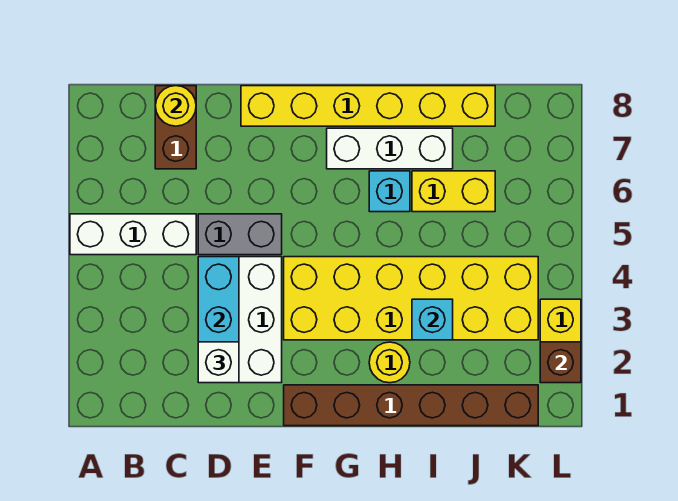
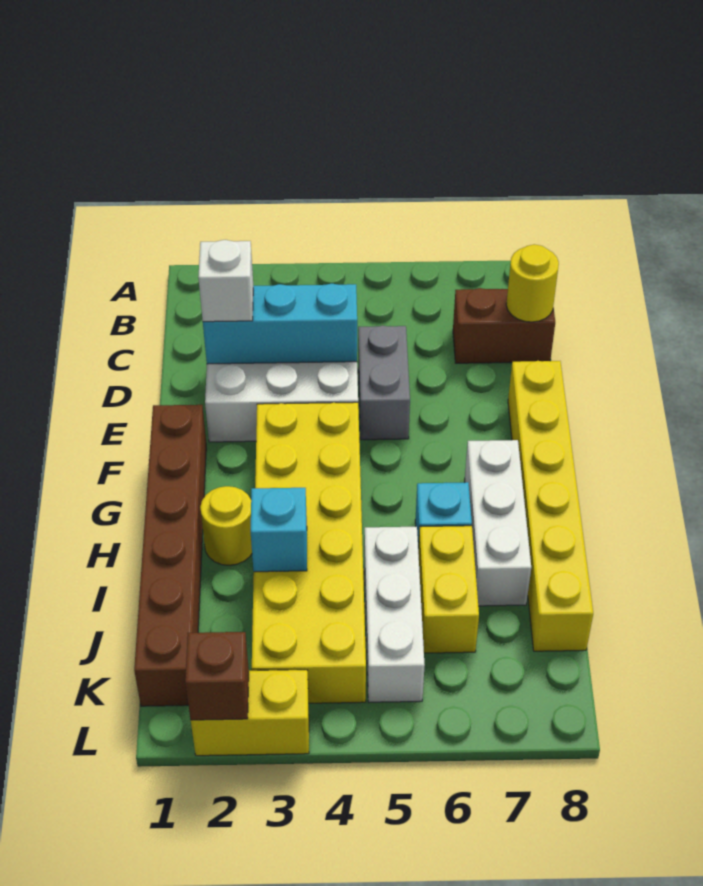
white brick A5:C5 level 1 -> white brick I5:K5 level 1

